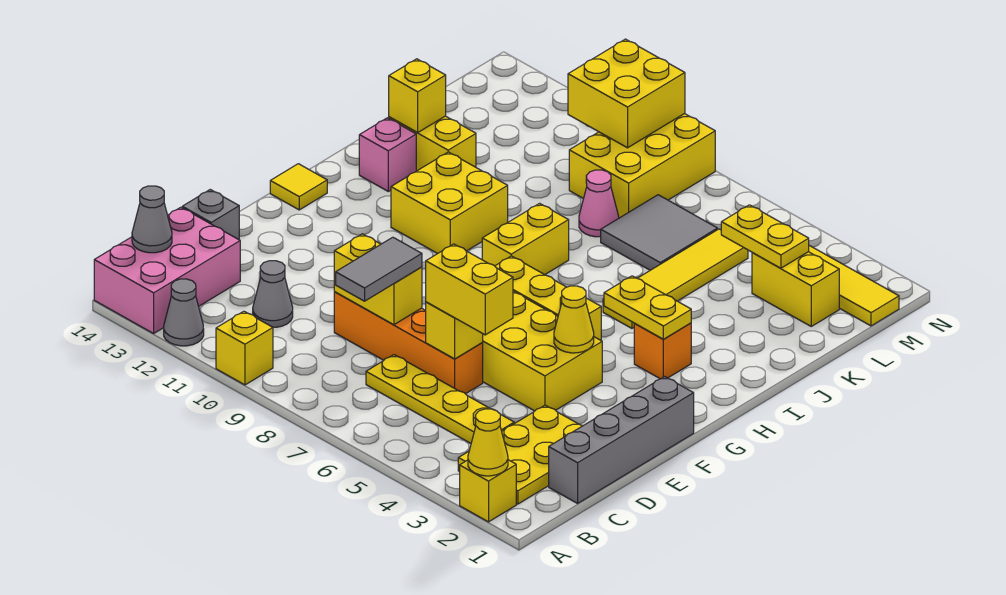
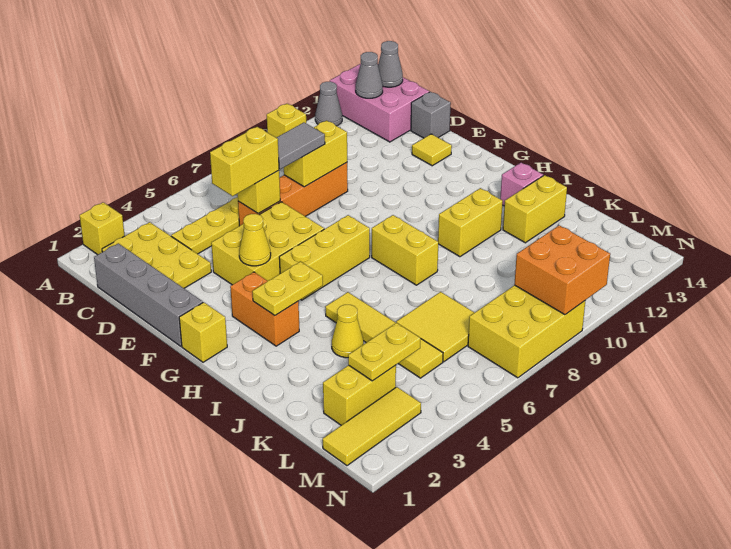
yellow cone A2 level 2 -> yellow cone J4 level 1
grey tile C8:D8 level 3 -> grey tile D7:D8 level 3
grey cone C11 level 1 -> grey cone B13 level 2
yellow tile G14 level 1 -> yellow tile E13 level 1
orange brick H3 level 1 -> orange brick G3:H3 level 1
yellow brick H10:I11 level 1 -> yellow brick I10:I11 level 1
yellow brick J13 level 2 -> yellow brick G1 level 1
grey tile K6:L7 level 1 -> yellow tile K6:L7 level 1
pink cone K8 level 1 -> none
yellow brick L8:N9 level 1 -> yellow brick M7:N9 level 1
yellow brick M9:N10 level 2 -> orange brick M9:N10 level 2

